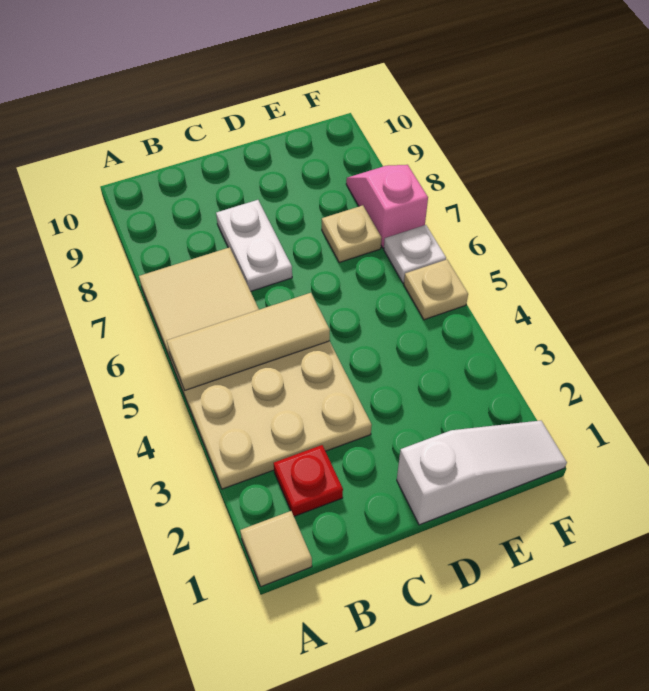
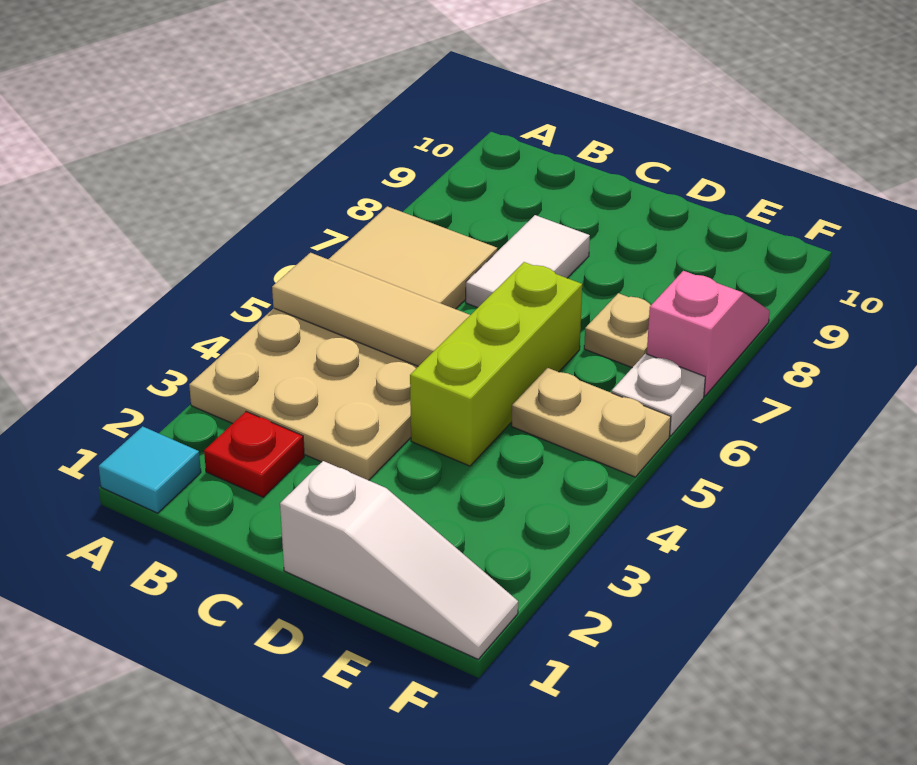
tan tile A1 level 1 -> cyan tile A1 level 1
white plate C7:C8 level 1 -> white tile C7:C8 level 1
none -> lime brick D4:D6 level 1
tan plate F5 level 1 -> tan plate E5:F5 level 1

